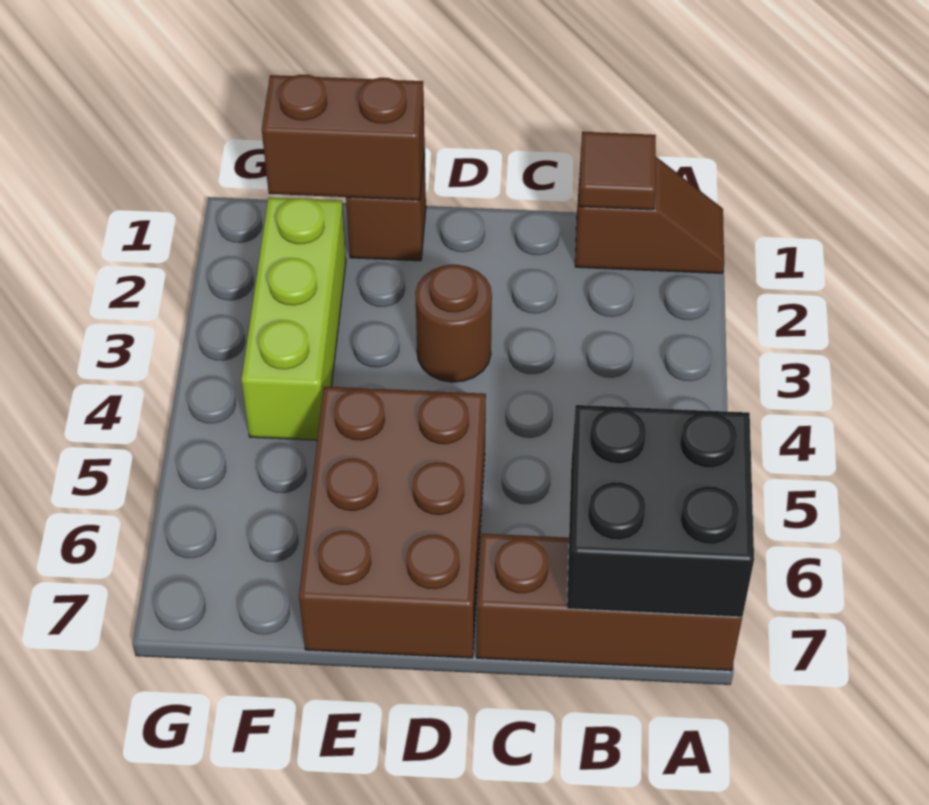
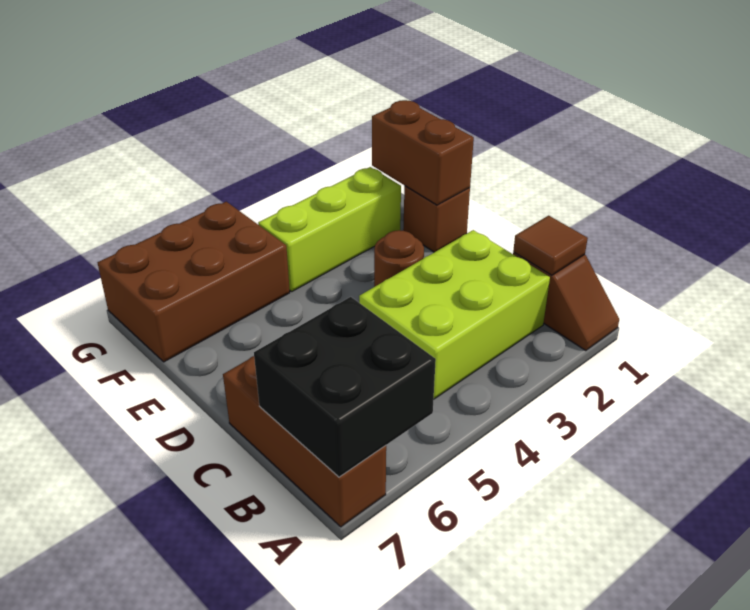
none -> lime brick B2:C4 level 1
brown brick D5:E7 level 1 -> brown brick F5:G7 level 1

